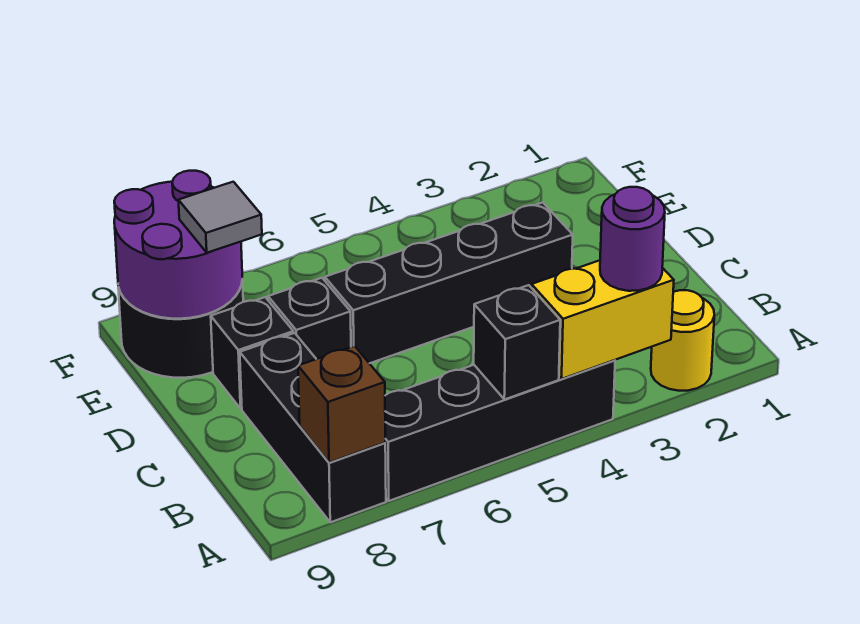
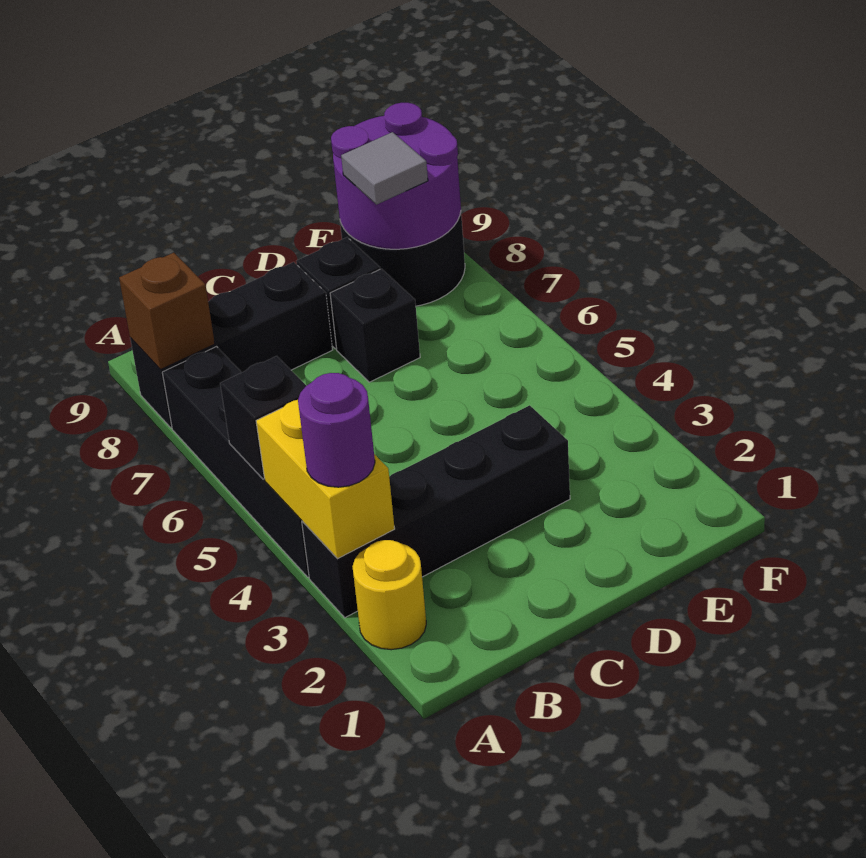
black brick D3:D6 level 1 -> black brick A3:D3 level 1

